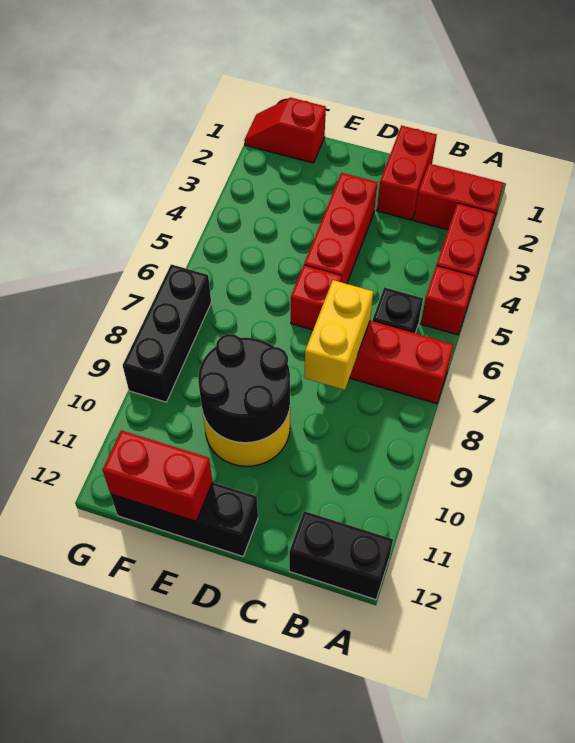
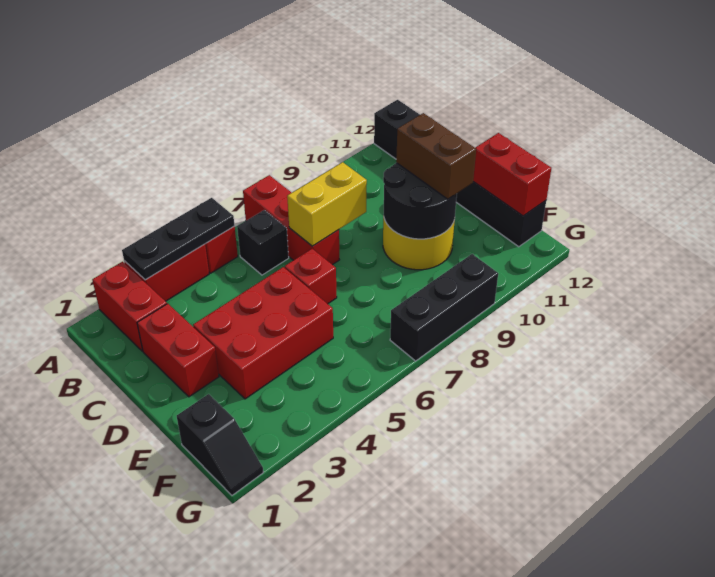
none -> black plate A3:A5 level 2
red brick C1:C2 level 1 -> red brick C2:D2 level 1
red brick D3:D5 level 1 -> red brick D3:E5 level 1
none -> brown brick D10:E10 level 3
red slope F1:G1 level 1 top F -> black slope F1:G1 level 1 top F

